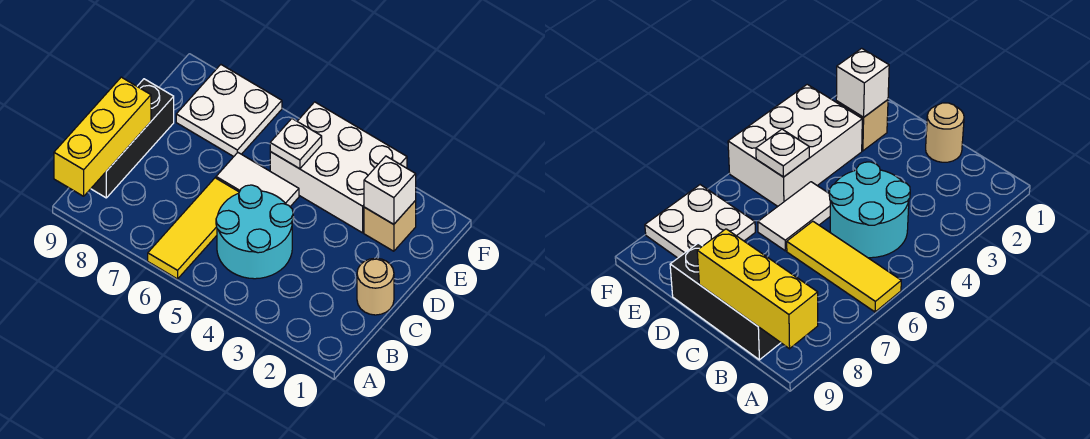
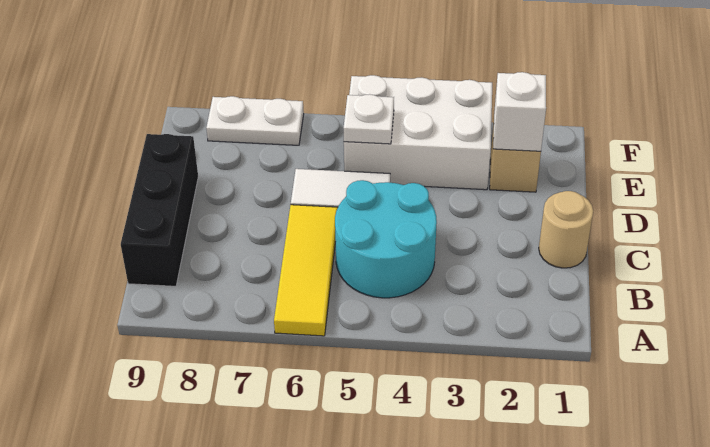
yellow brick A9:C9 level 2 -> none
white plate E7:F8 level 1 -> white plate F7:F8 level 1

